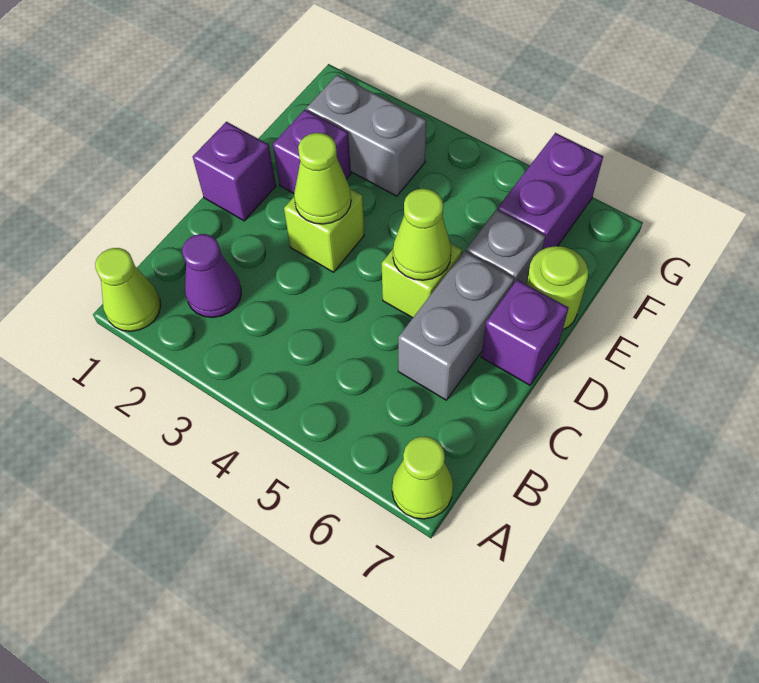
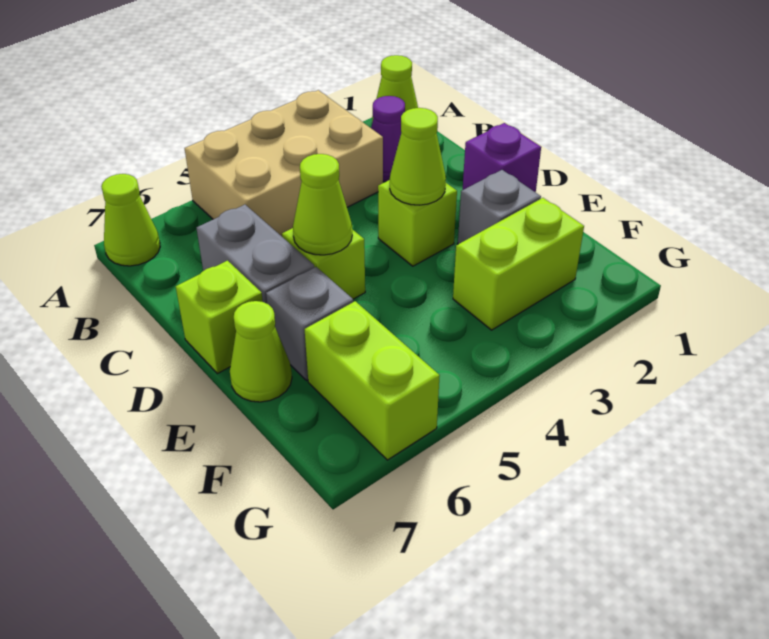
none -> tan brick A3:B5 level 1
purple brick D7 level 1 -> lime brick D7 level 1
purple brick E2 level 1 -> grey brick E2 level 1
lime round brick E7 level 1 -> lime cone E7 level 1
grey brick F2:F3 level 1 -> lime brick F2:F3 level 1
purple brick F6:G6 level 1 -> lime brick F6:G6 level 1

